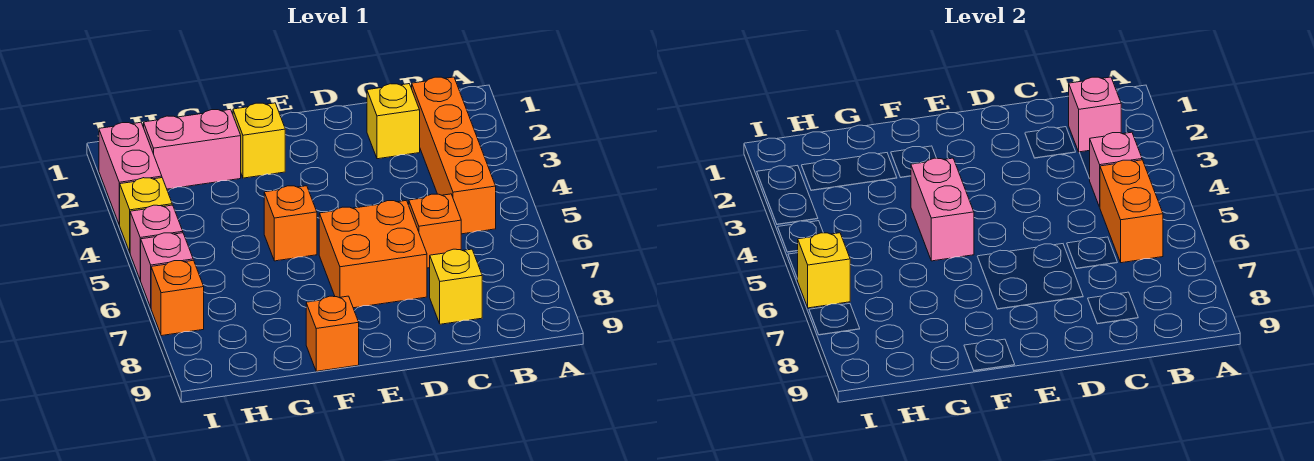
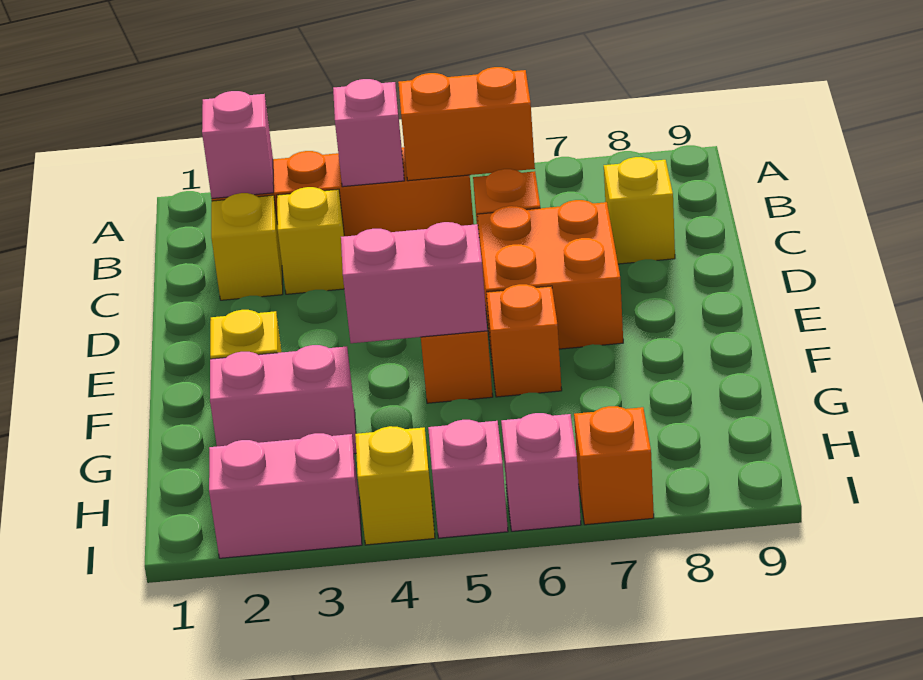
orange brick F9 level 1 -> orange brick F6 level 1
pink brick G2:H2 level 1 -> pink brick G2:G3 level 1
yellow brick I6 level 2 -> yellow brick C3 level 1

